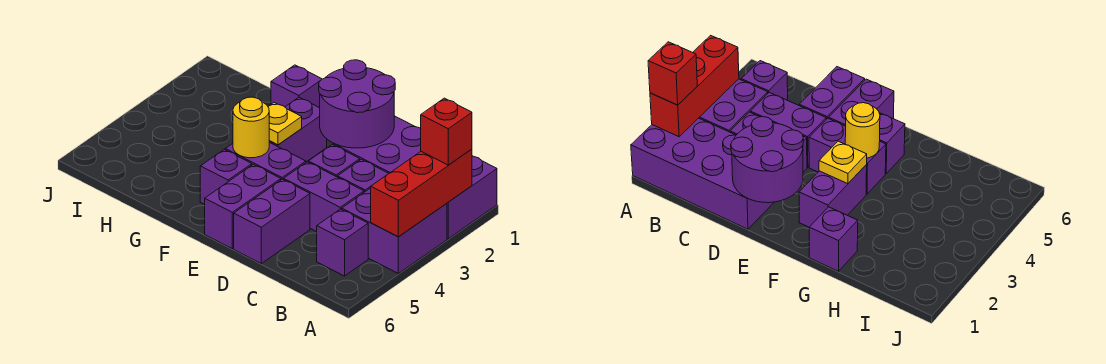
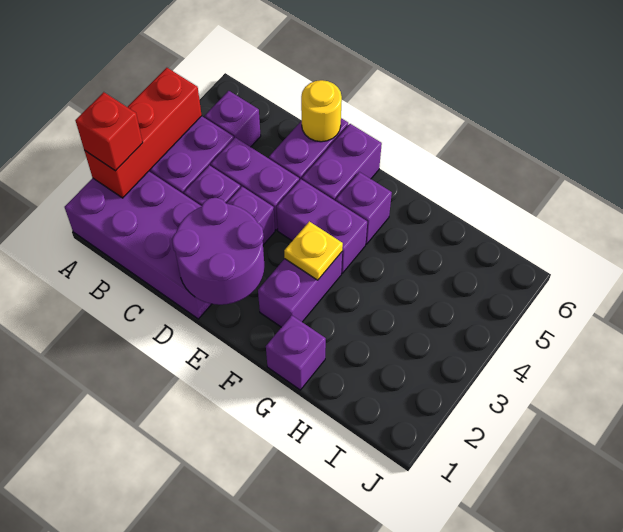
yellow round brick F4 level 2 -> yellow round brick D6 level 2

